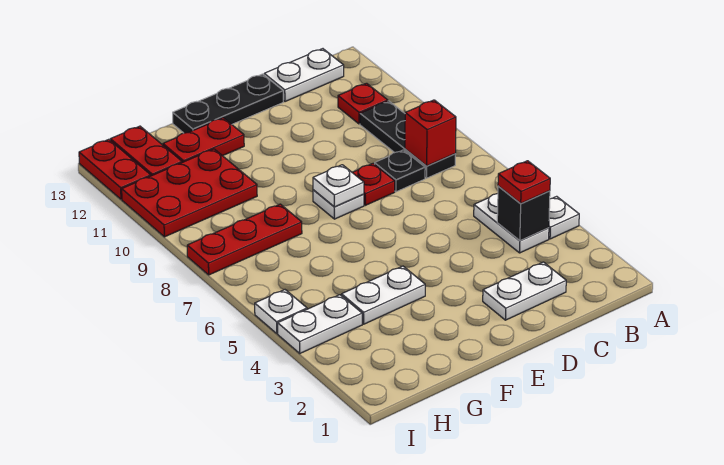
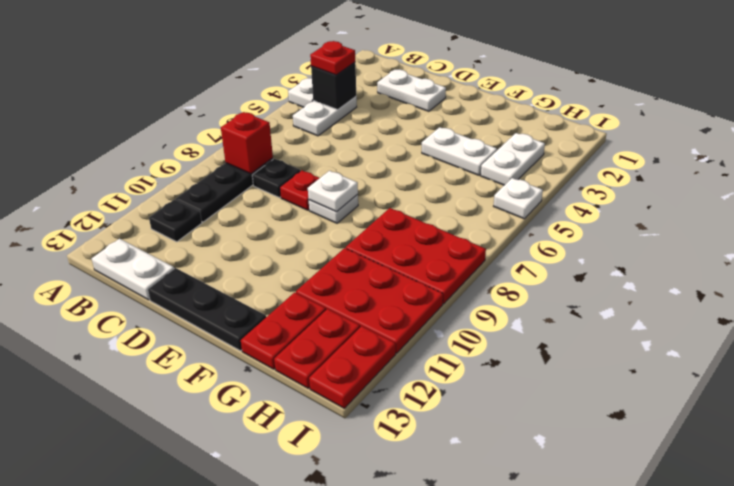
red plate B11 level 1 -> black plate B11 level 1
red plate F12:G12 level 1 -> red plate G12:G13 level 1
red plate G8:I8 level 1 -> red plate G8:I9 level 1
white plate H4:I4 level 1 -> white plate H3:H4 level 1

